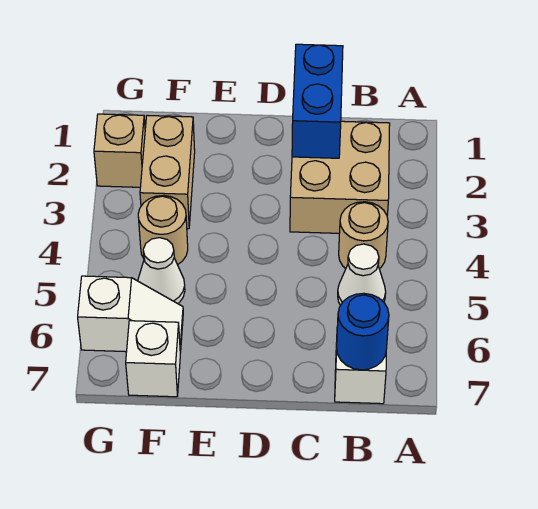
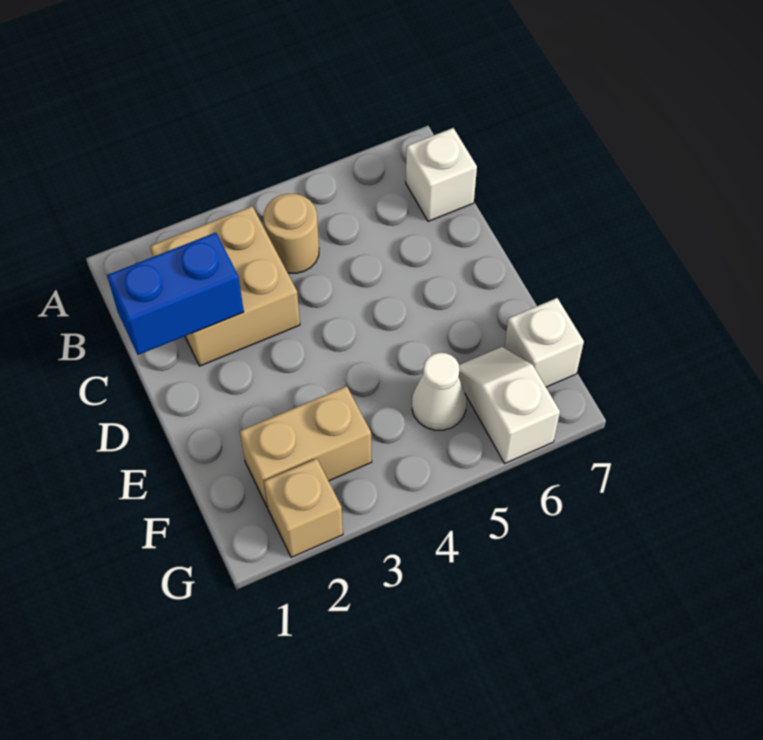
white cone B5 level 1 -> none
blue round brick B7 level 2 -> none
tan round brick F4 level 1 -> none

